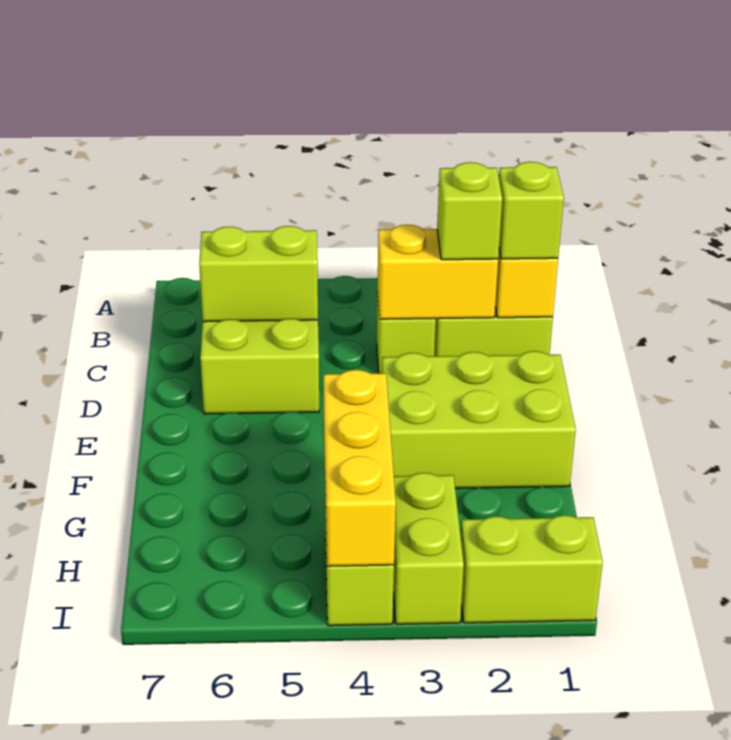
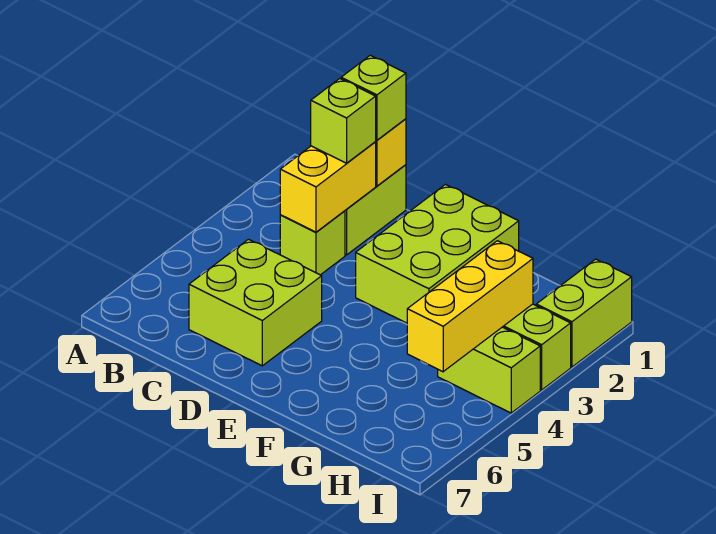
lime brick C5:C6 level 2 -> none
yellow brick G4:I4 level 2 -> yellow brick H3:H5 level 2

